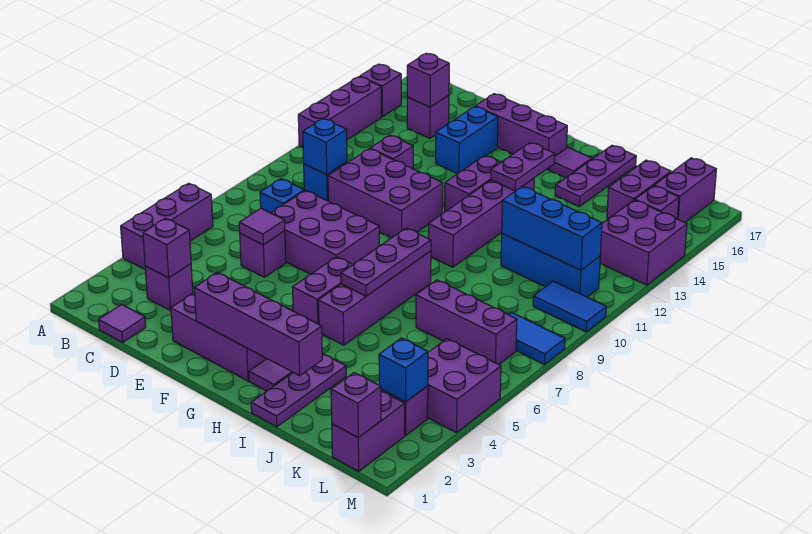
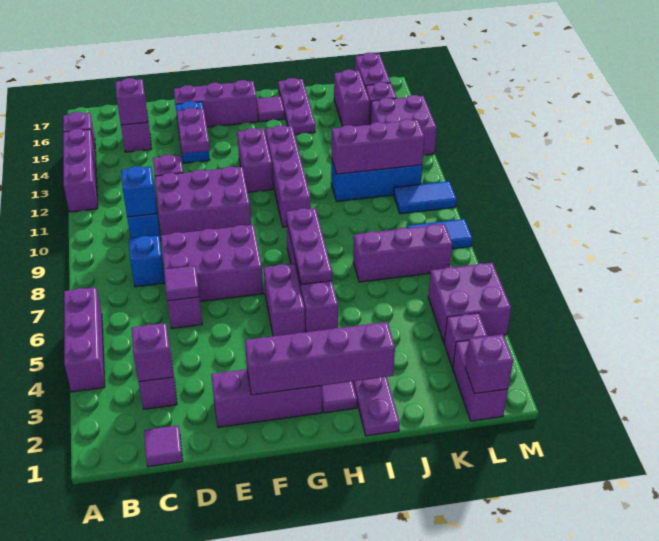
purple plate H13:H14 level 2 -> purple plate E13:E14 level 2
blue brick J11:L11 level 2 -> purple brick J11:L11 level 2
blue brick L3 level 2 -> none

